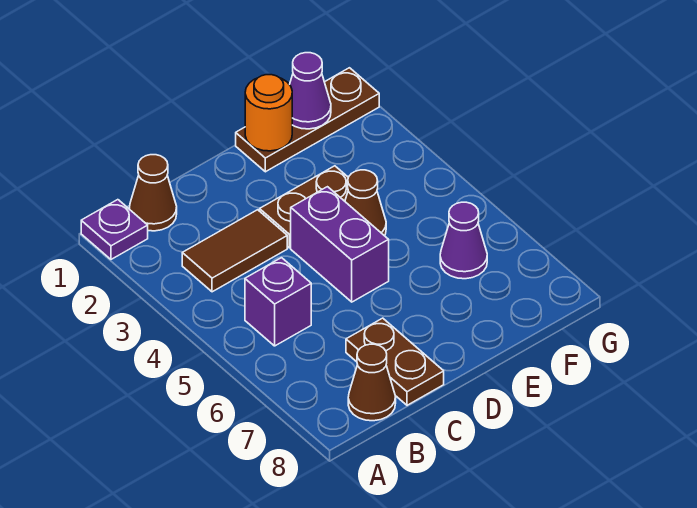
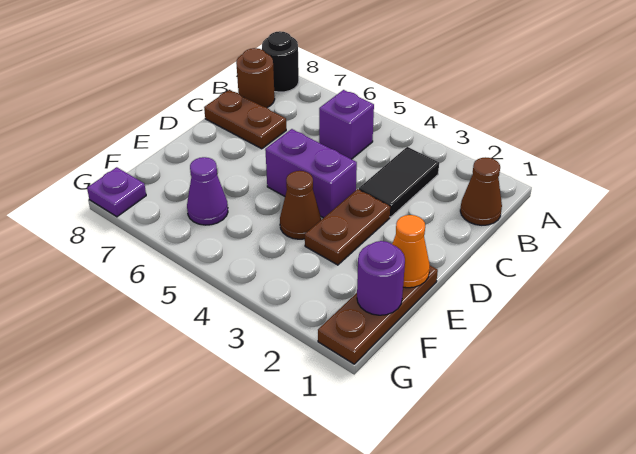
purple plate A1 level 1 -> purple plate G8 level 1
none -> black round brick A8 level 1
brown tile B3:C3 level 1 -> black tile B3:C3 level 1
brown cone B8 level 1 -> brown round brick B8 level 1
orange round brick E1 level 2 -> orange cone E1 level 2
purple cone F1 level 2 -> purple round brick F1 level 2

